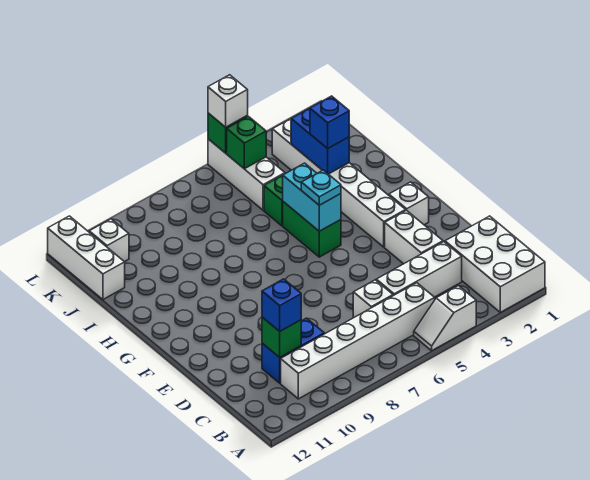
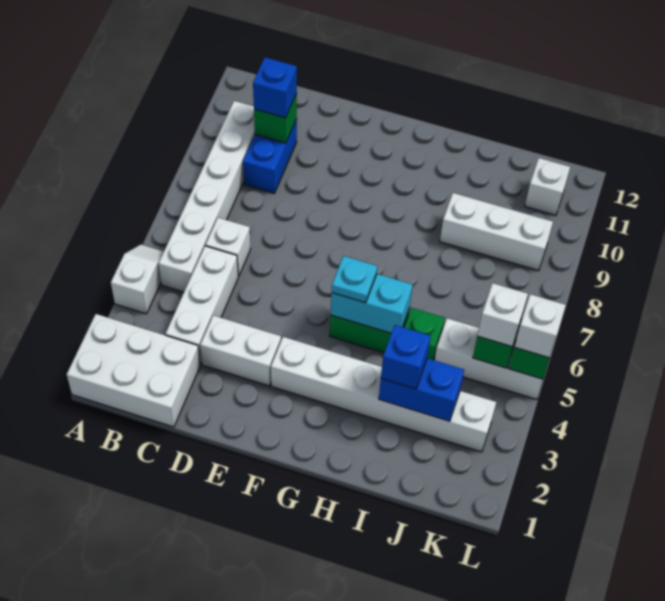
white brick F2 level 1 -> white brick K5 level 3
white brick J12:L12 level 1 -> white brick I9:K9 level 1

